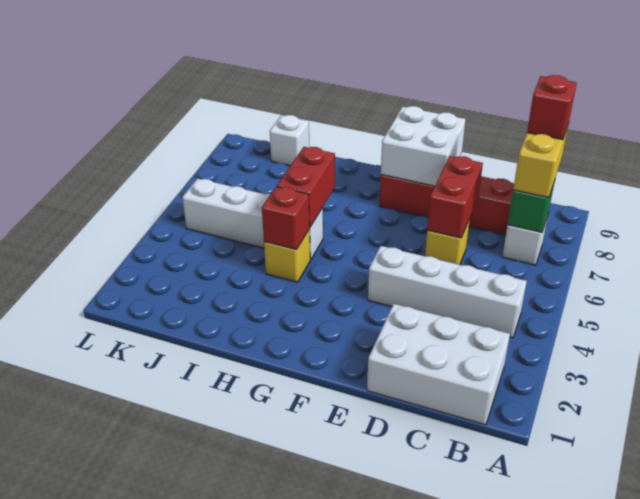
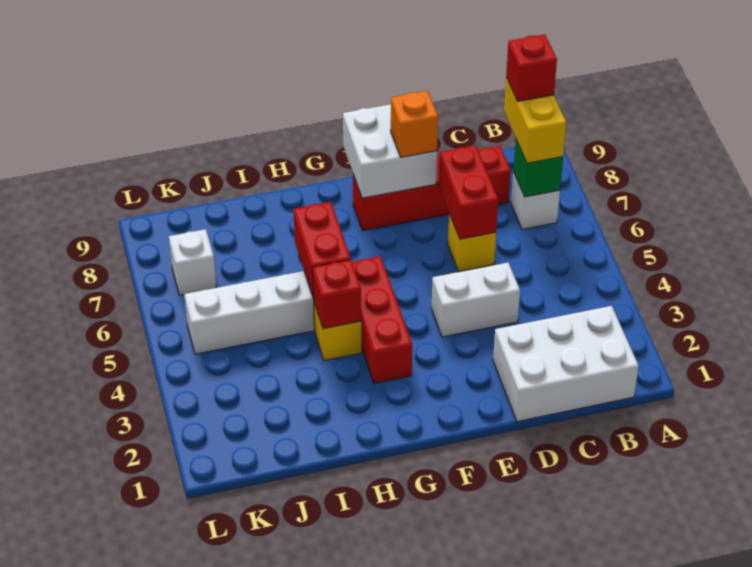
white brick B4:E4 level 1 -> white brick D4:E4 level 1
none -> orange brick E8 level 3
none -> red brick G3:G5 level 1
white brick J9 level 1 -> white brick K7 level 1

